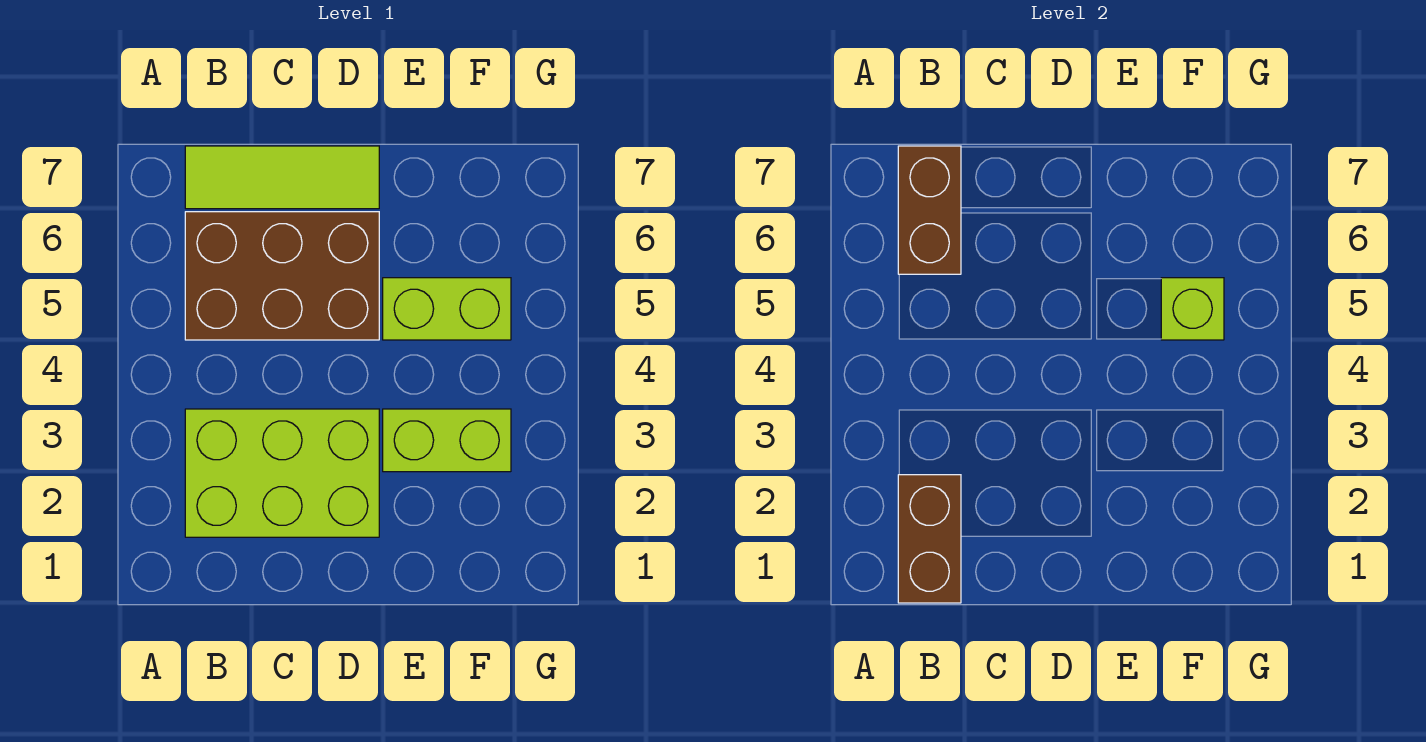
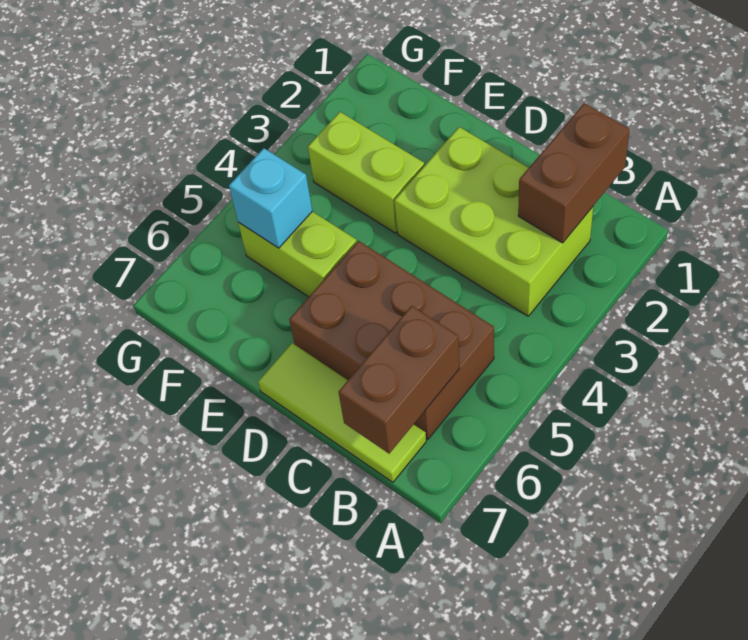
lime brick F5 level 2 -> cyan brick F5 level 2

